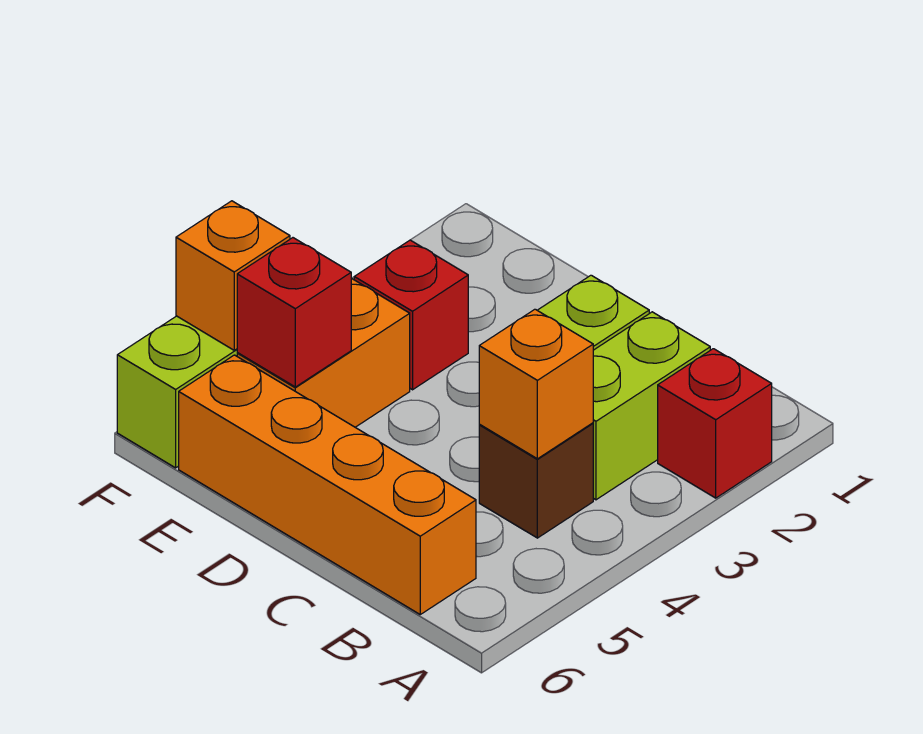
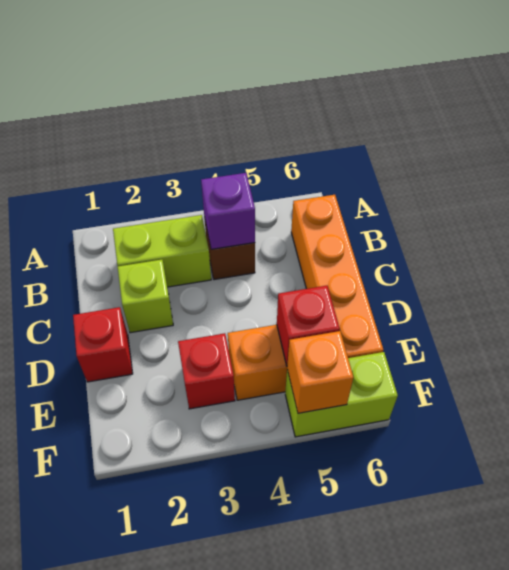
red brick A2 level 1 -> red brick D1 level 1
orange brick B4 level 2 -> purple brick B4 level 2

